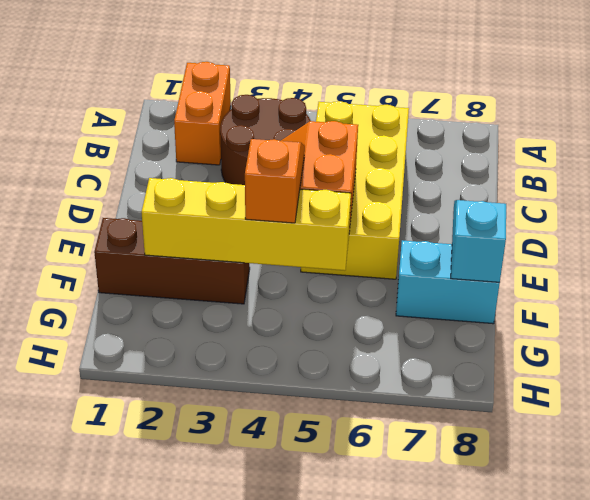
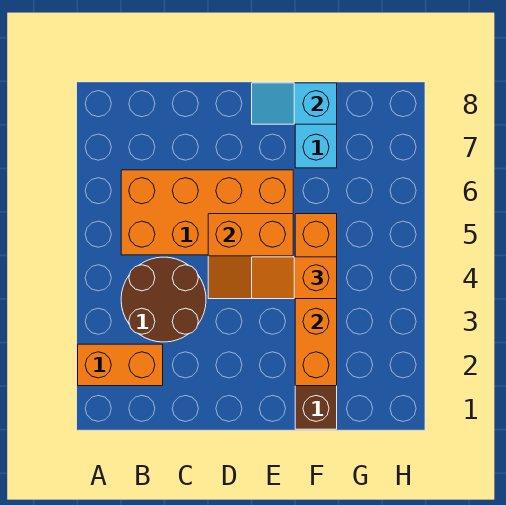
yellow brick B5:E6 level 1 -> orange brick B5:E6 level 1
yellow brick F2:F5 level 2 -> orange brick F2:F5 level 2

